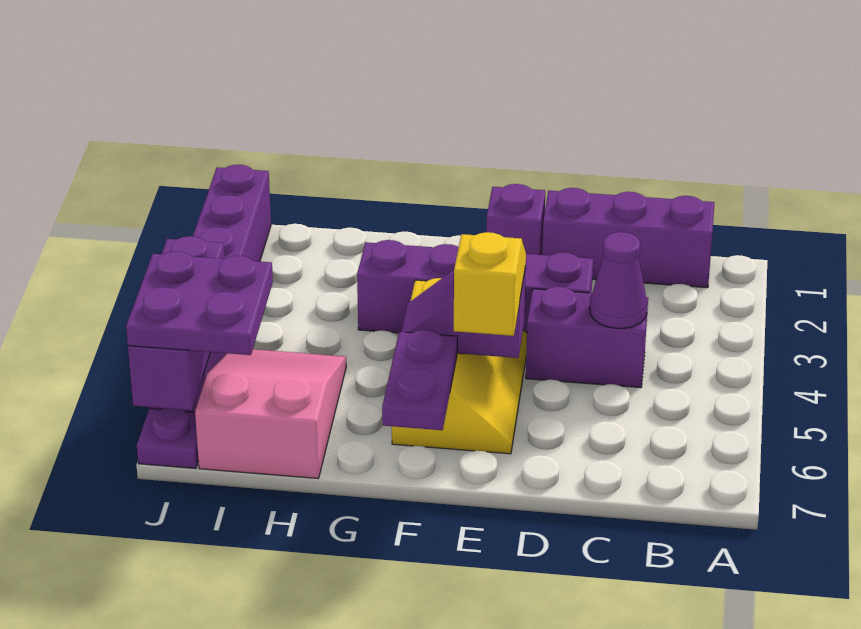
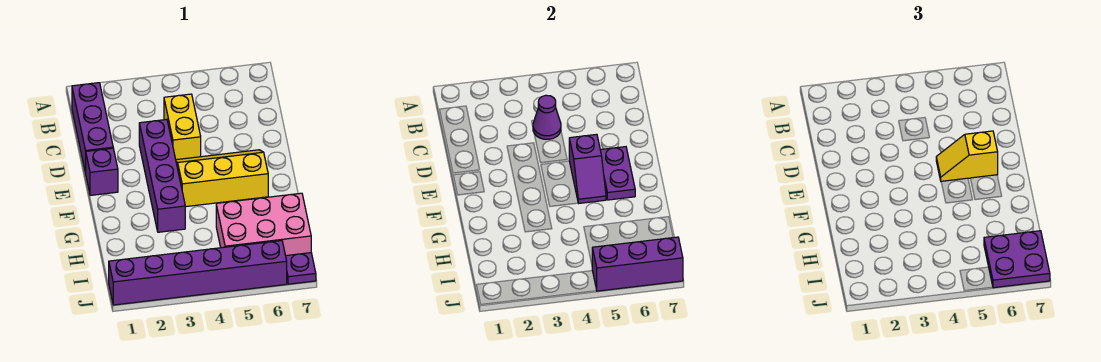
purple brick C4:D4 level 1 -> yellow brick C4:D4 level 1
purple plate F6:F7 level 2 -> purple plate E6:F6 level 2
pink slope H5:I7 level 1 top 7 -> pink brick H5:I7 level 1

